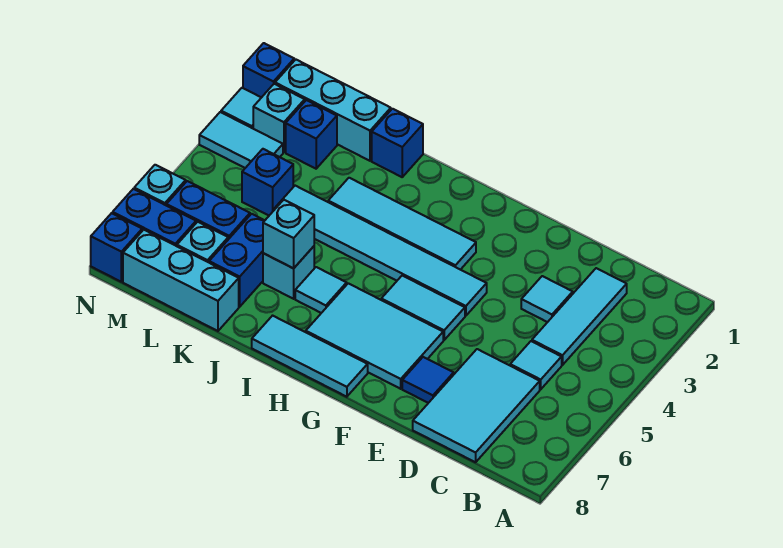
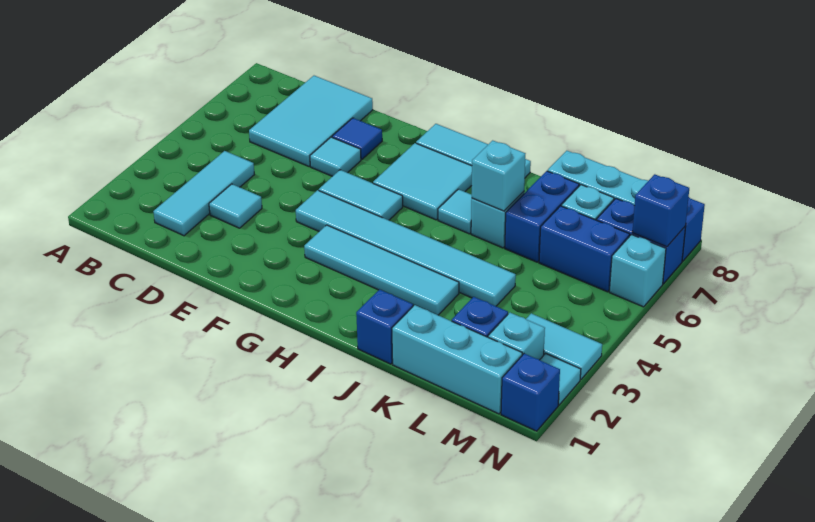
cyan tile C5 level 1 -> cyan tile E6 level 1
cyan tile F6:H7 level 1 -> cyan tile G6:H7 level 1
blue brick L4 level 1 -> blue brick N7 level 2

